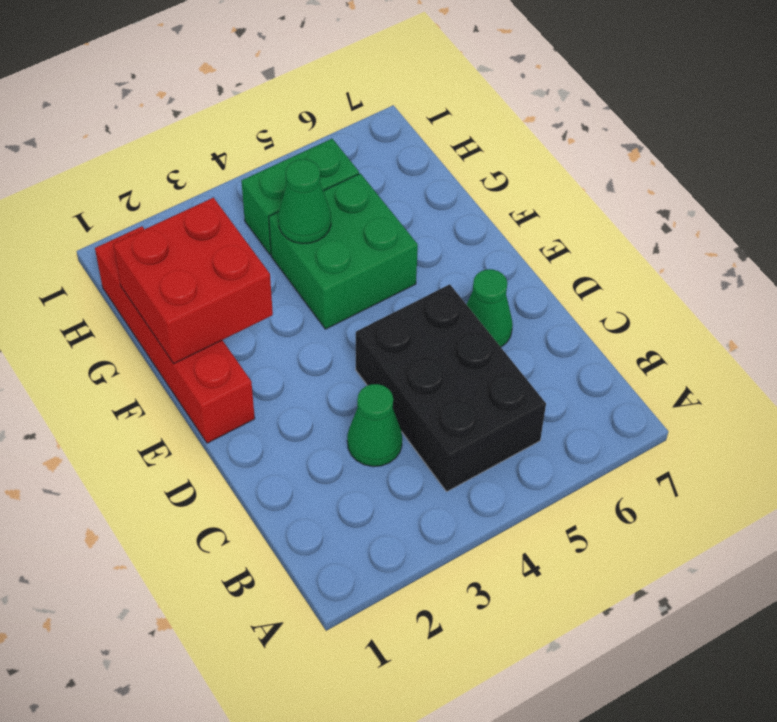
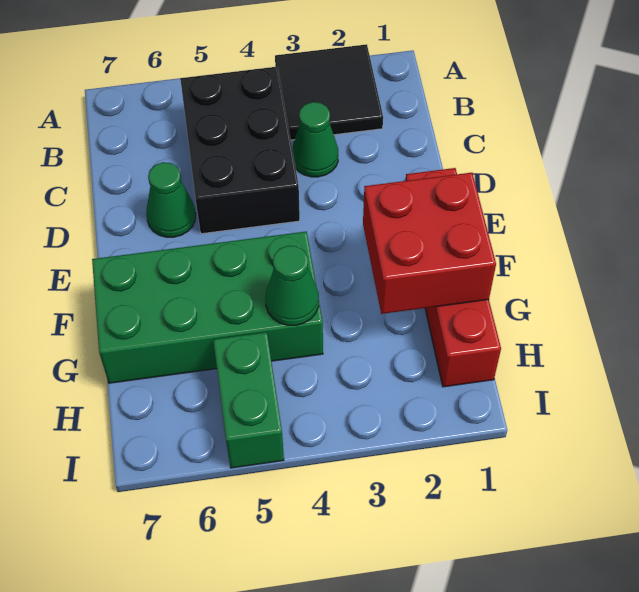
none -> black tile A2:B3 level 1
green brick F4:G5 level 1 -> green brick F4:G7 level 1
green brick H4:H5 level 1 -> green brick H5:I5 level 1

